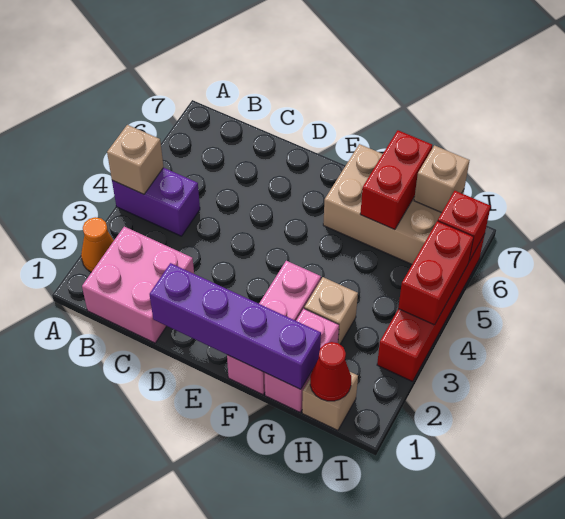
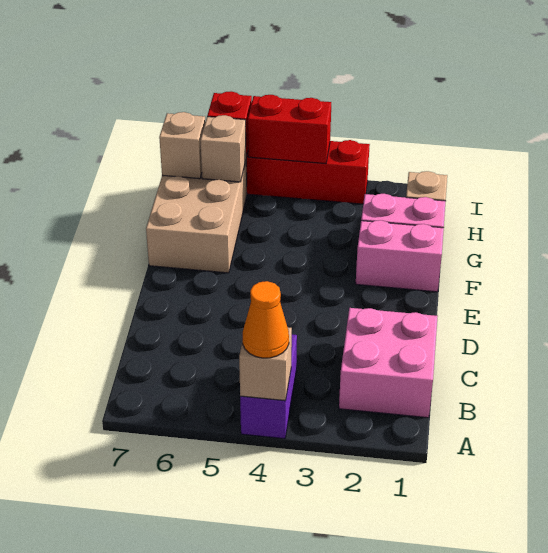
orange cone A2 level 1 -> orange cone A4 level 3
purple brick D1:G1 level 2 -> none
pink brick F1:F3 level 1 -> pink brick F1:F2 level 1
tan brick G3 level 1 -> tan brick H6 level 2
red brick G6:G7 level 2 -> none
red cone H1 level 2 -> none

